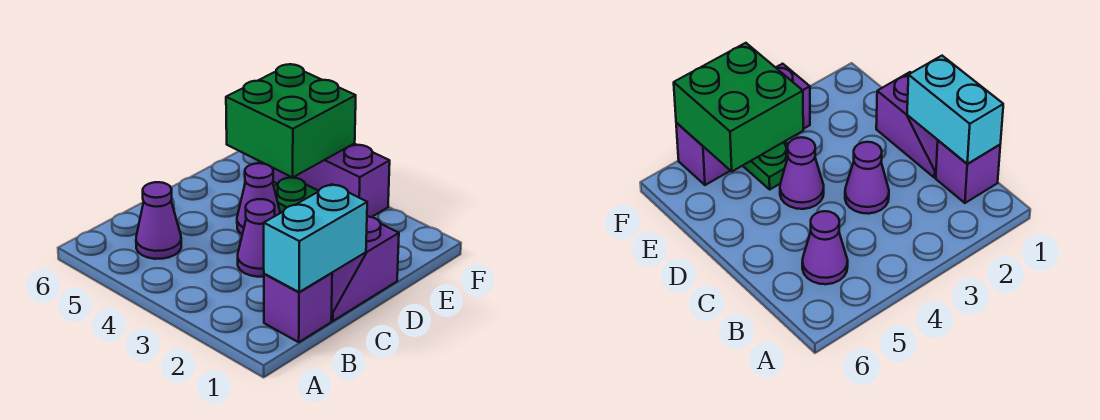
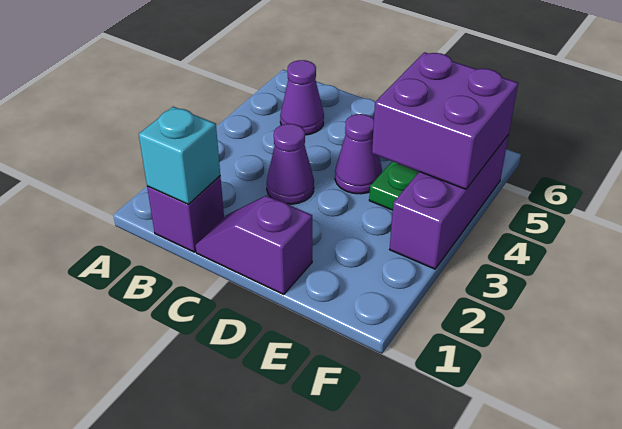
cyan brick B1:C1 level 2 -> cyan brick B1 level 2
green brick E4:F5 level 2 -> purple brick E4:F5 level 2

